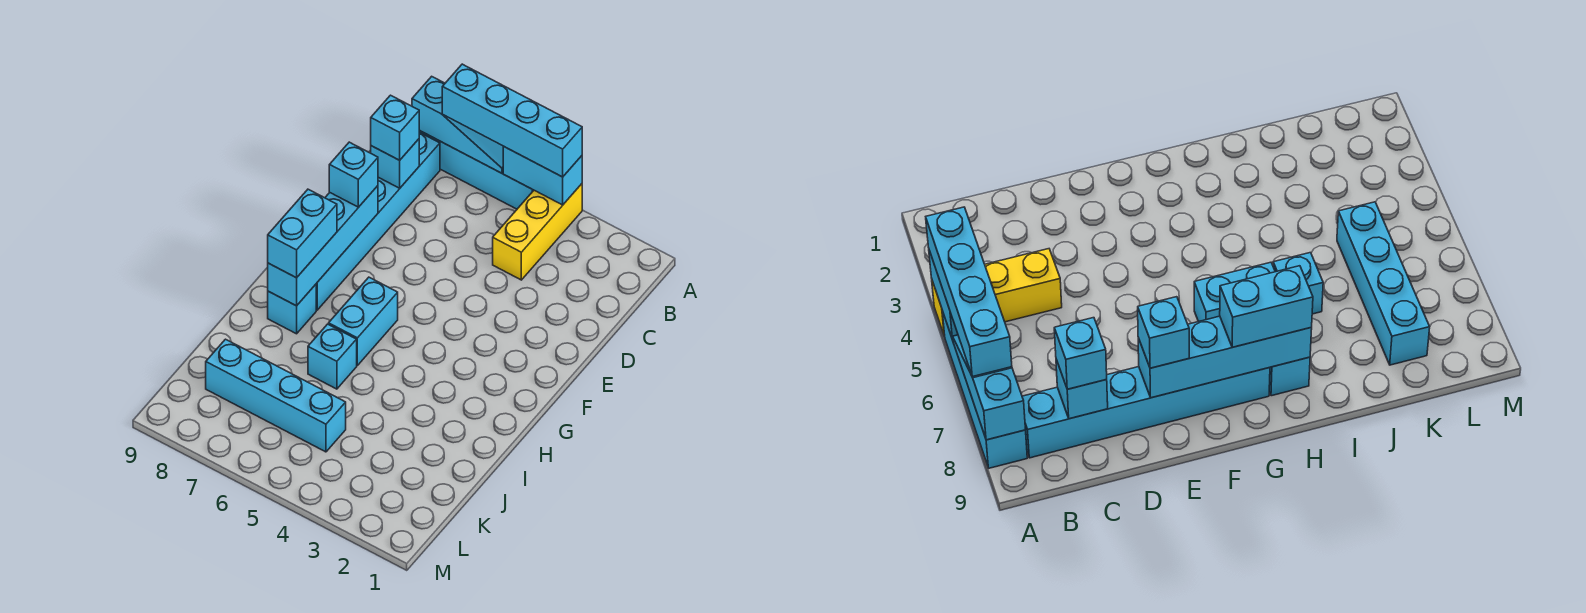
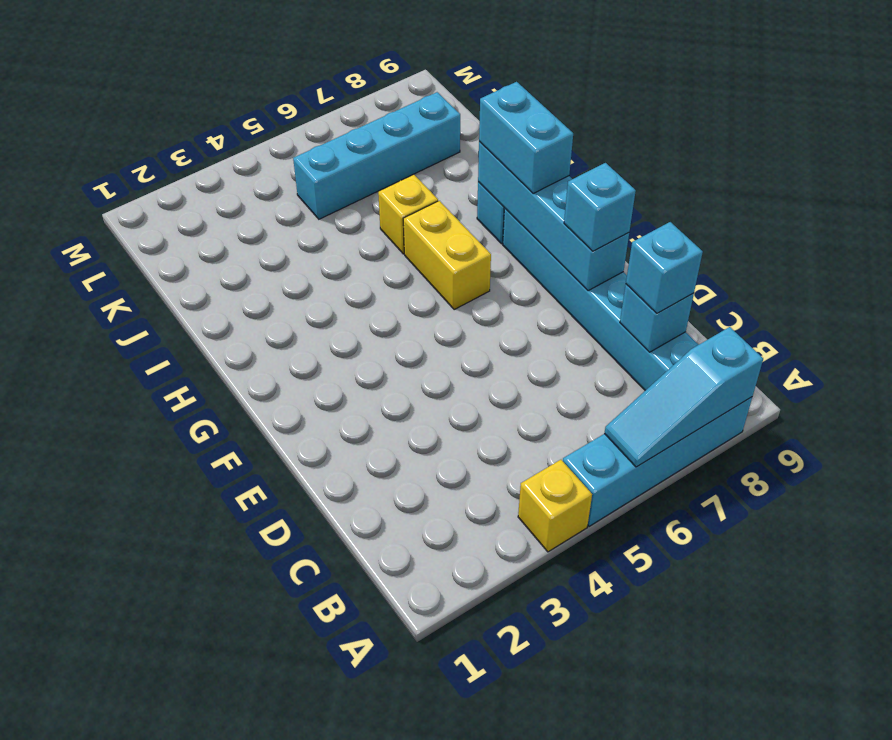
yellow brick A4:C4 level 1 -> yellow brick A4 level 1
cyan brick A4:A5 level 2 -> none
cyan brick A4:A7 level 3 -> none
cyan brick G6:H6 level 1 -> yellow brick G6:H6 level 1
cyan brick I6 level 1 -> yellow brick I6 level 1

